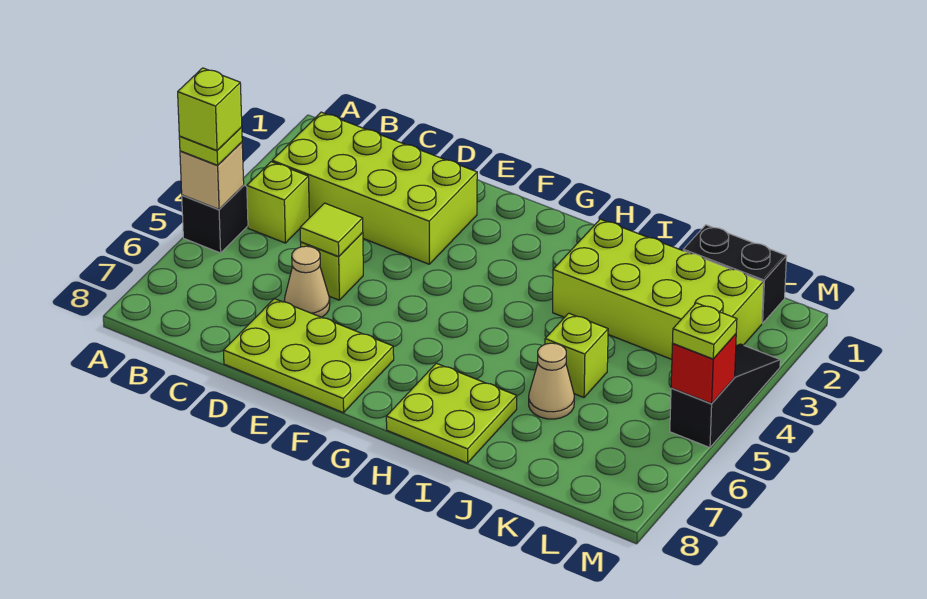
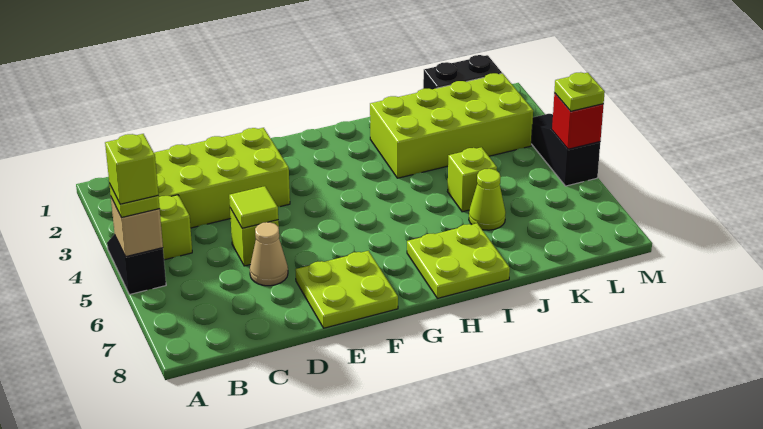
lime plate D7:F8 level 1 -> lime plate E7:F8 level 1
tan cone J6 level 1 -> lime cone J6 level 1

